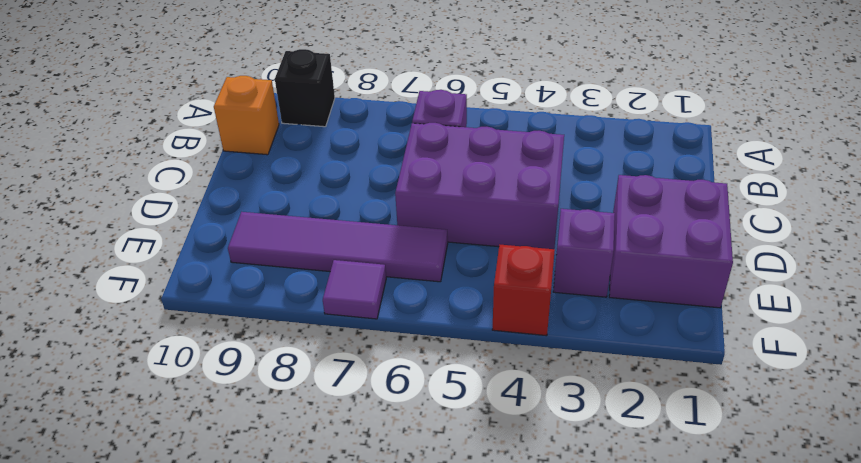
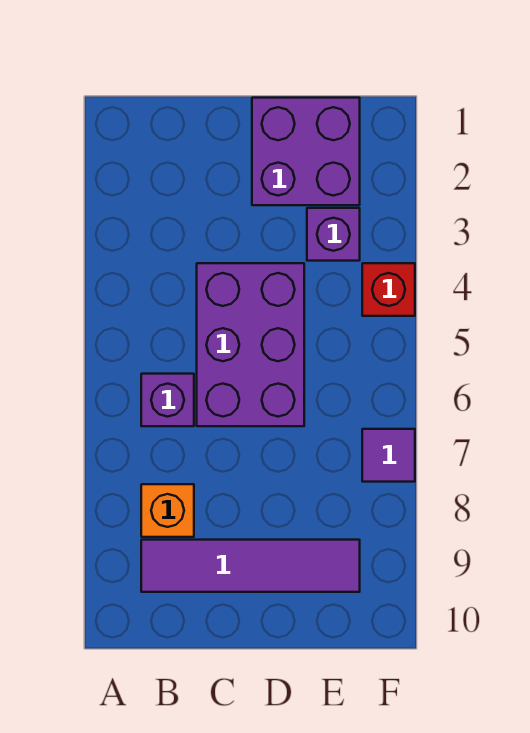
black brick A9 level 1 -> none
orange brick B10 level 1 -> orange brick B8 level 1
purple tile E6:E9 level 1 -> purple tile B9:E9 level 1

